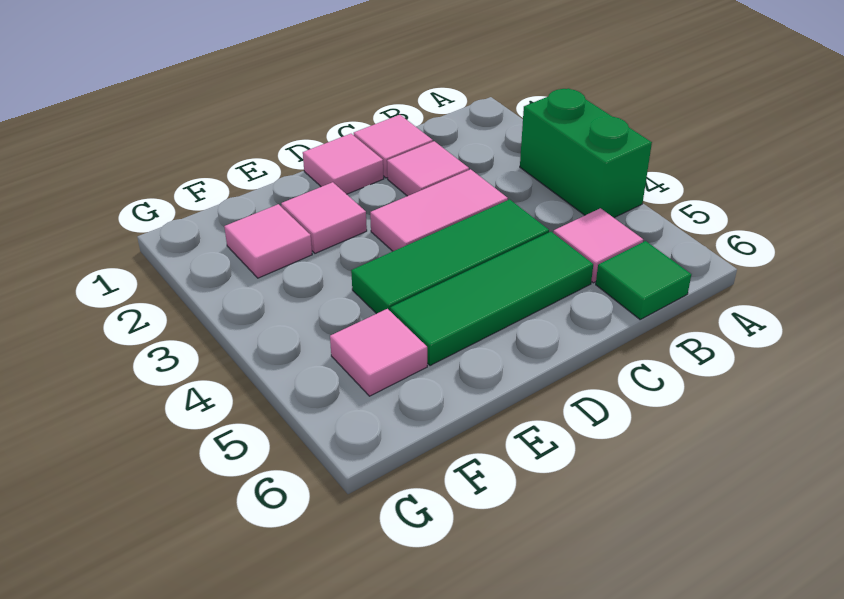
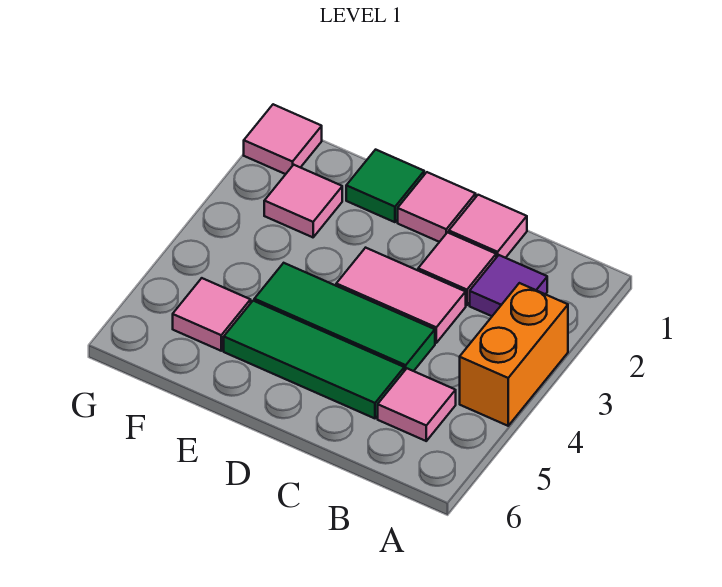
green brick A3:A4 level 1 -> orange brick A3:A4 level 1
none -> purple tile B2 level 1
green tile B6 level 1 -> green tile E1 level 1
pink tile E2 level 1 -> pink tile G1 level 1

